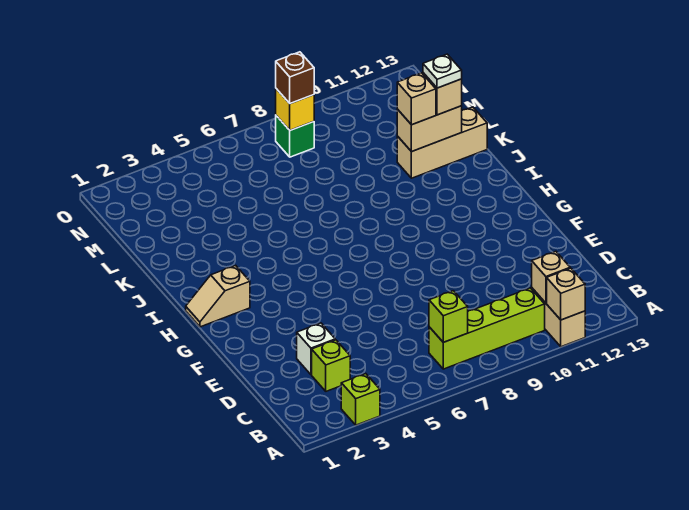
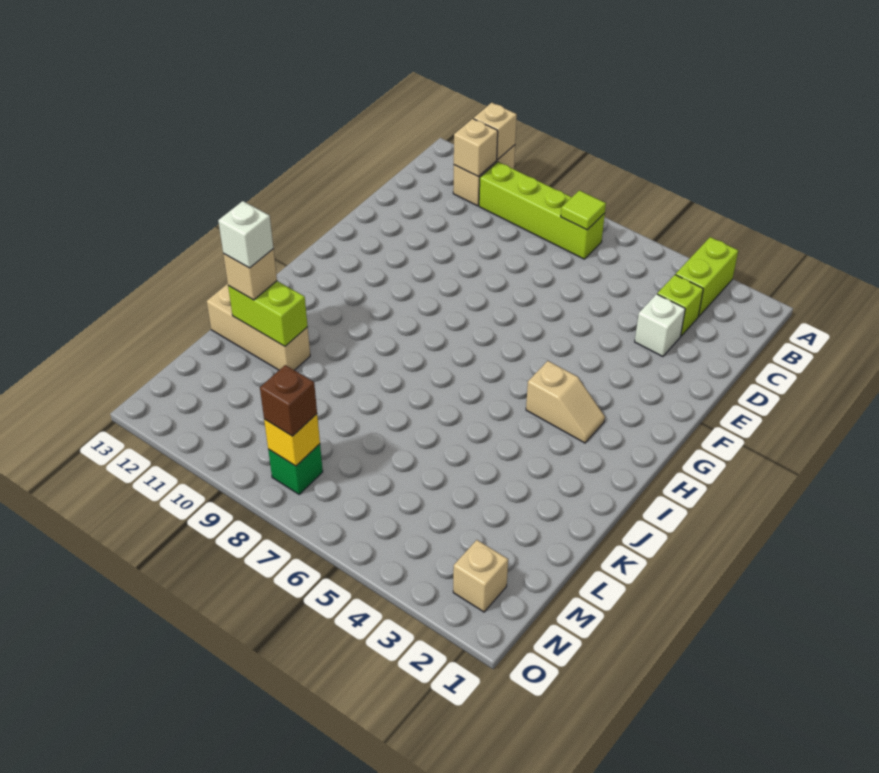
lime brick A3 level 1 -> lime brick A3:B3 level 1
lime brick B7 level 2 -> lime tile B7 level 2
tan slope H1:H2 level 1 top 2 -> tan slope H3:H4 level 1 top 4
tan brick K11:K12 level 2 -> lime brick K11:K12 level 2
tan brick K11 level 3 -> tan brick N2 level 1
white plate K12 level 4 -> white brick K12 level 4

